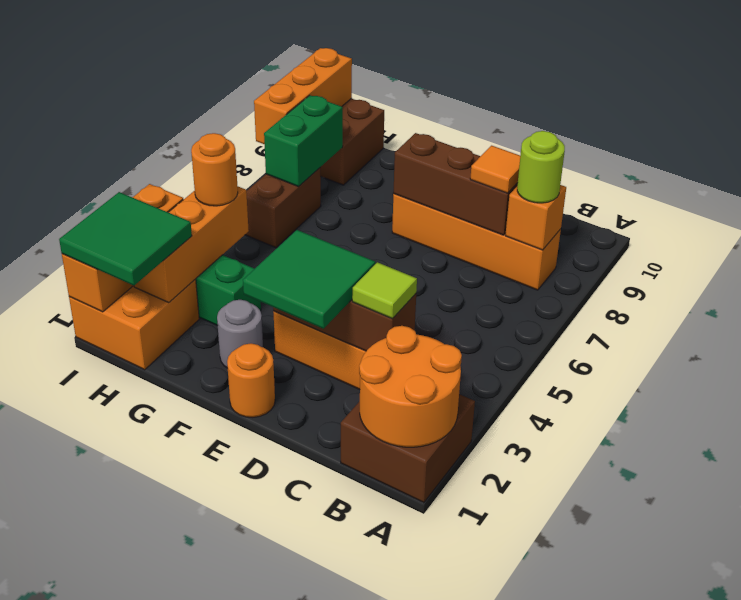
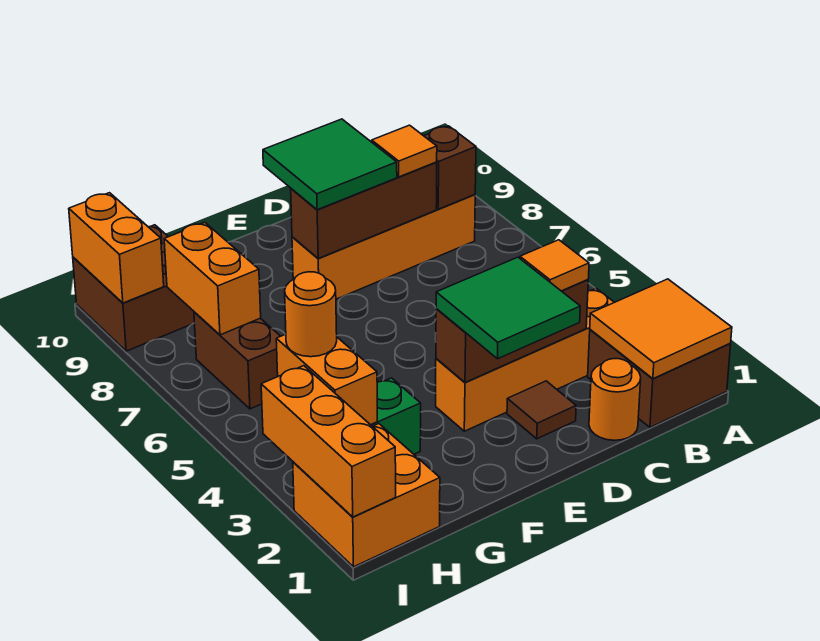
orange round brick A1:B2 level 2 -> orange tile A1:B2 level 2
orange brick B8 level 2 -> brown brick B8 level 2
lime round brick B8 level 3 -> none
lime tile C3 level 3 -> orange tile C3 level 3
none -> brown tile D2 level 1
orange round brick E1 level 1 -> orange round brick C1 level 1
grey round brick F2 level 1 -> none
green tile H1:I2 level 3 -> green tile D8:E9 level 3
orange brick H2:H4 level 2 -> orange brick H3:H4 level 2
green brick H7:H8 level 2 -> orange brick H7:H8 level 2
orange brick I8:I10 level 2 -> orange brick I9:I10 level 2

